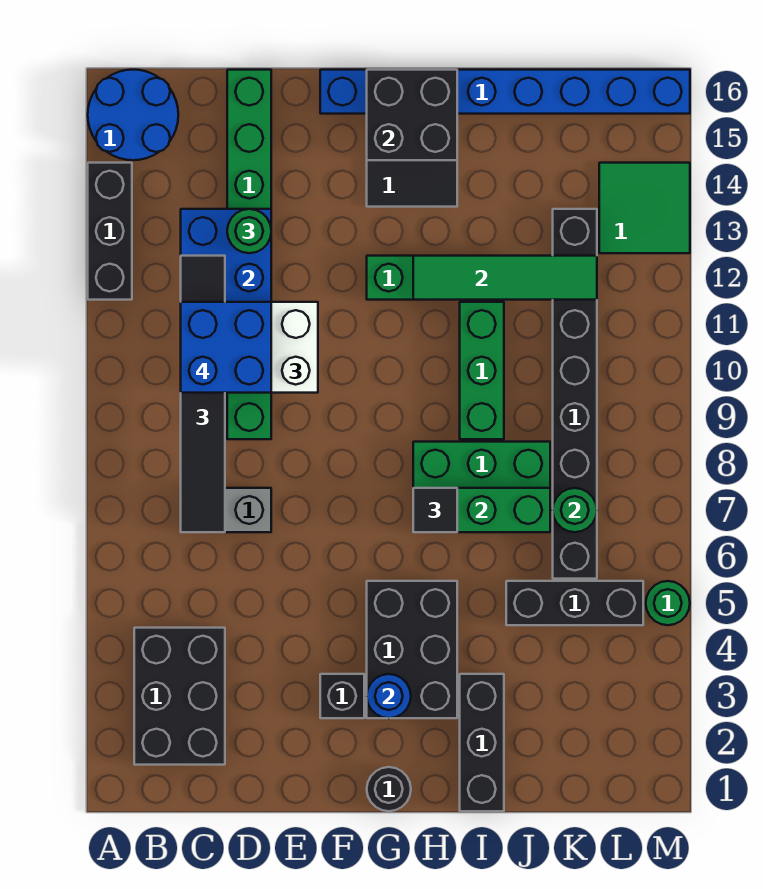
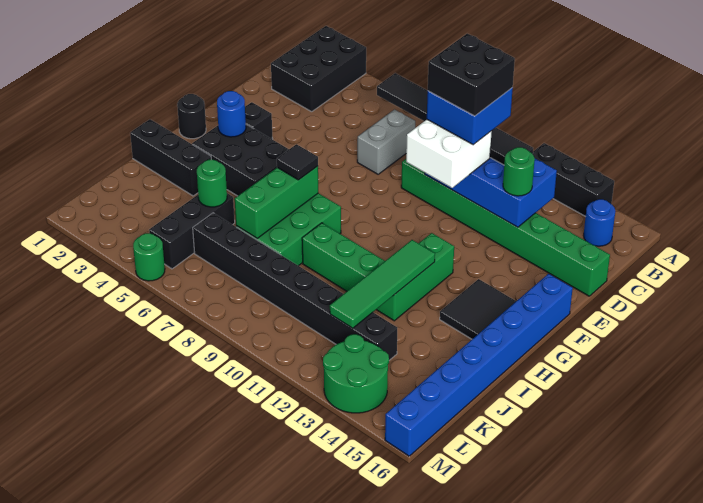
blue round brick A15:B16 level 1 -> blue round brick B15 level 1
black brick B2:C4 level 1 -> black brick A2:C3 level 1
black brick G15:H16 level 2 -> black brick C10:D11 level 5
green round brick K7 level 2 -> green round brick J5 level 2
green tile L13:M14 level 1 -> green round brick L13:M14 level 1

